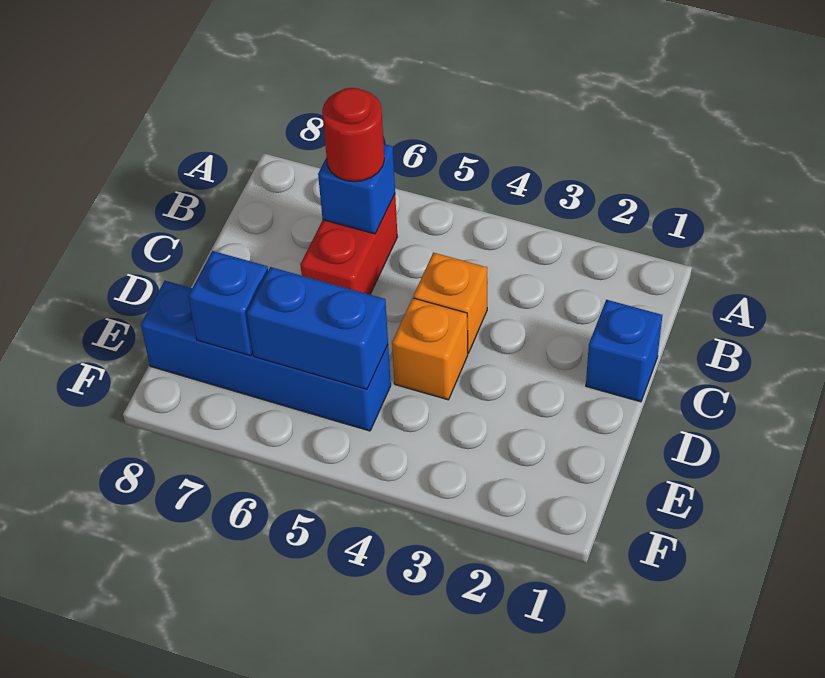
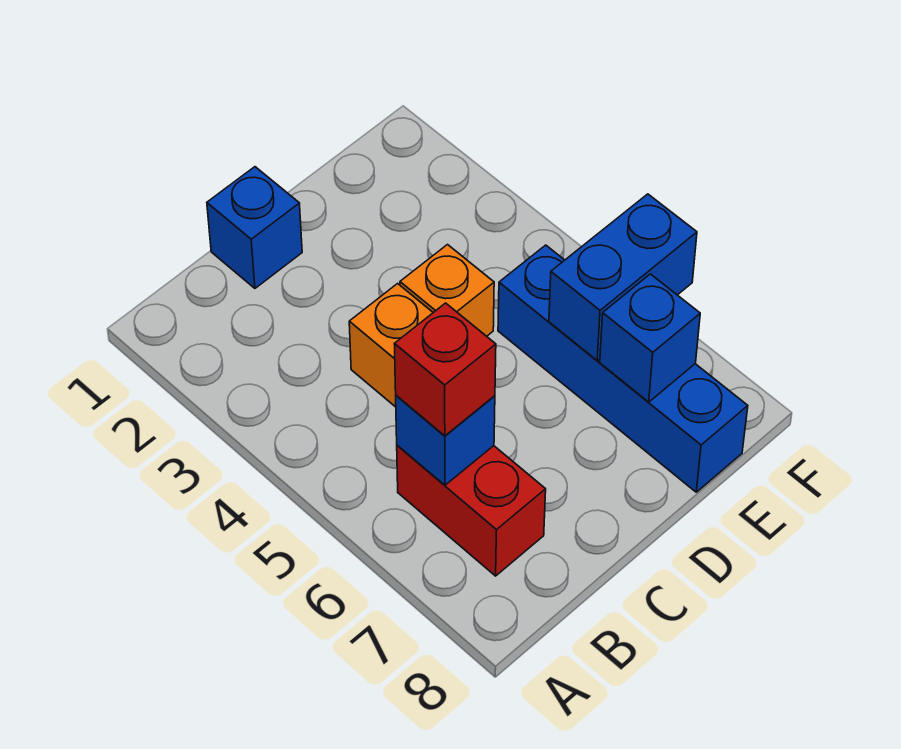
red brick B6:C6 level 1 -> red brick B6:B7 level 1
red round brick B6 level 3 -> red brick B6 level 3
blue brick E5:E6 level 2 -> blue brick E6:F6 level 2

